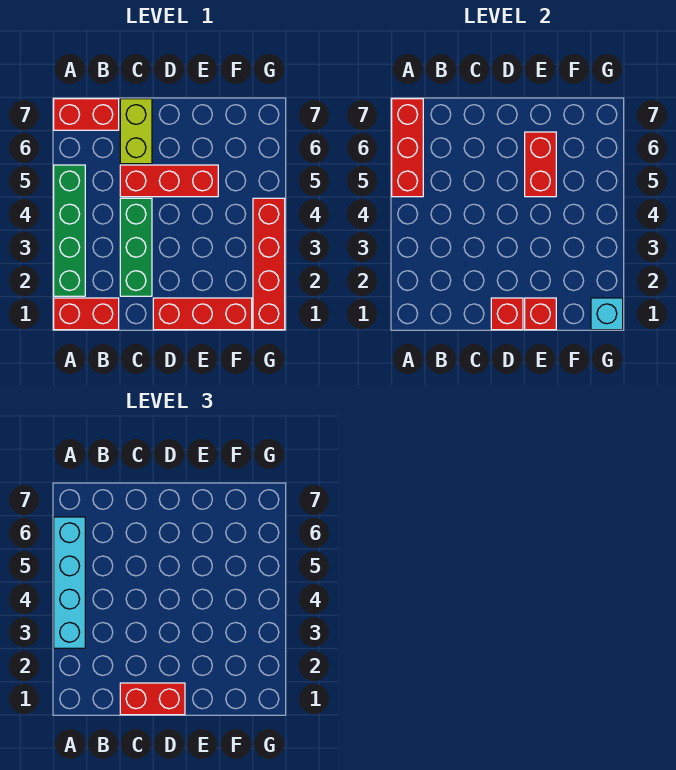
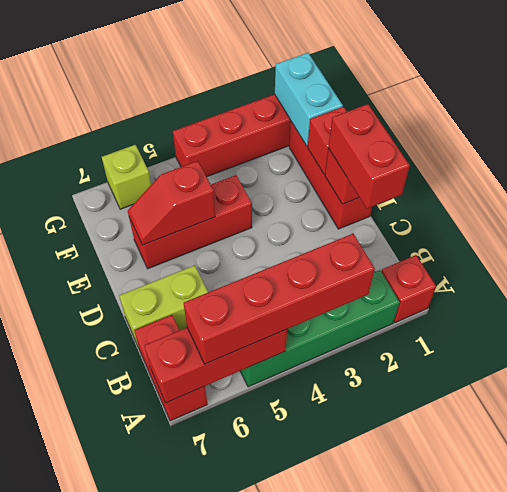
red brick A1:B1 level 1 -> red brick A1 level 1
cyan brick A3:A6 level 3 -> red brick A3:A6 level 3
green brick C2:C4 level 1 -> none
red brick C5:E5 level 1 -> red brick E4:E6 level 1
red brick E5:E6 level 2 -> red slope E5:E6 level 2 top 5
cyan brick G1 level 2 -> cyan brick F1:G1 level 2
none -> lime brick G6 level 1

